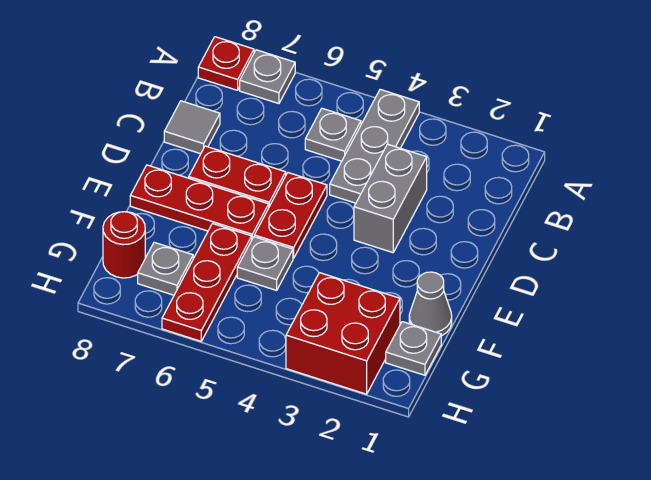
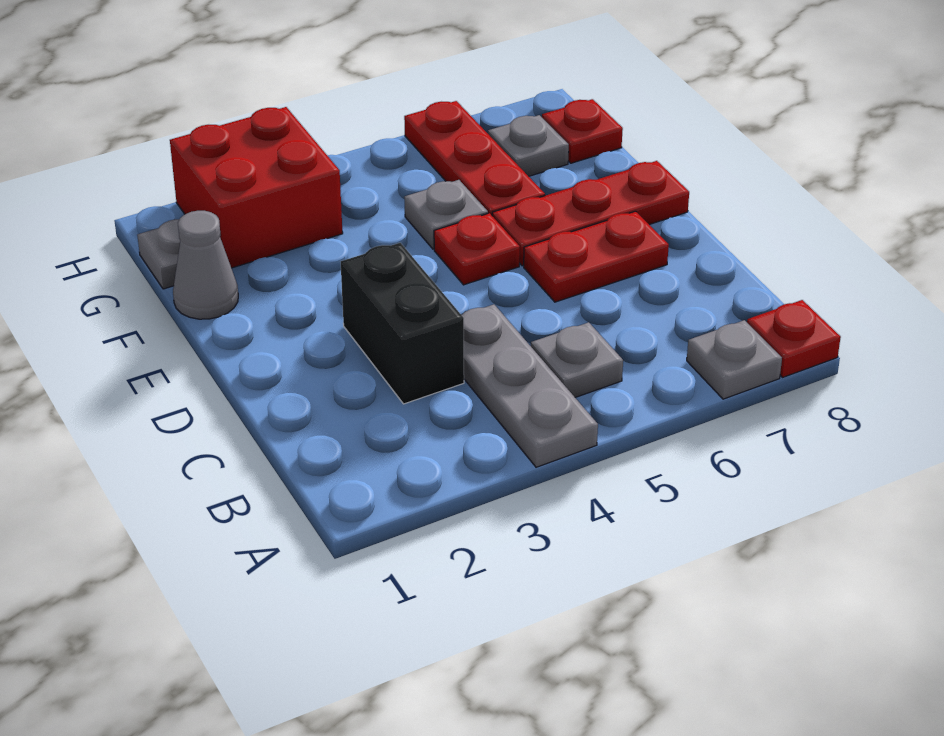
grey brick C3:D3 level 1 -> black brick C3:D3 level 1
grey tile C8 level 1 -> none
red plate D5:E5 level 1 -> red plate E5 level 1
red round brick G8 level 1 -> red plate G8 level 1

